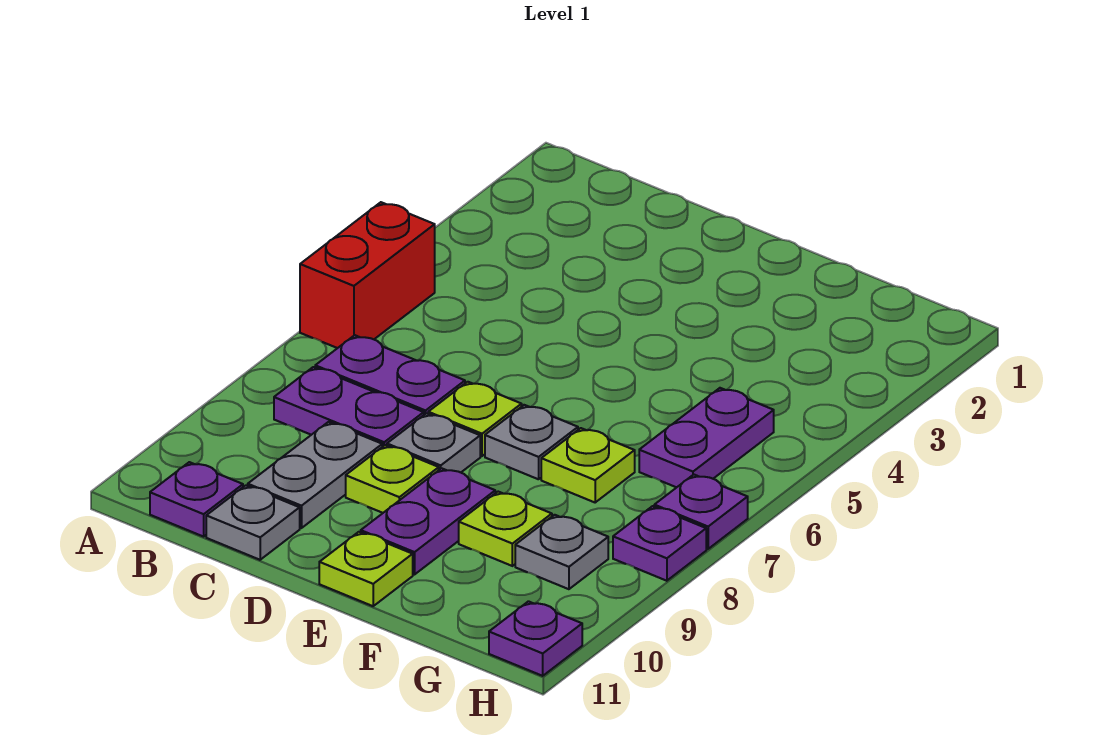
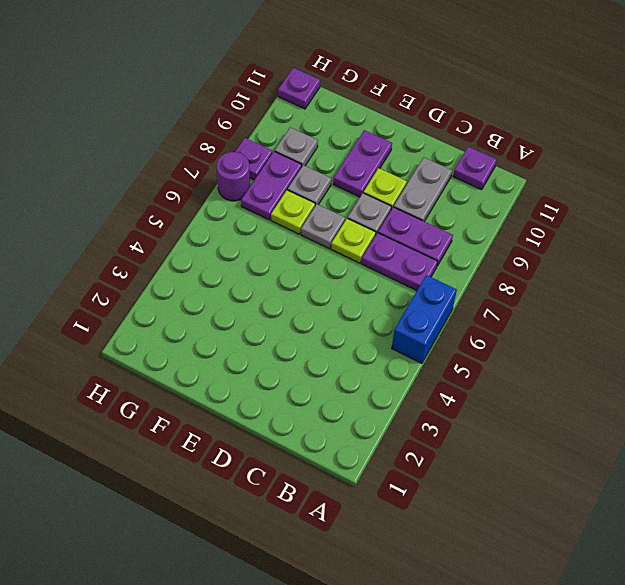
red brick A5:A6 level 1 -> blue brick A5:A6 level 1
grey plate C11 level 1 -> grey plate F8 level 1
lime plate E11 level 1 -> none
lime plate F9 level 1 -> none
purple plate G5:G6 level 1 -> purple plate G7:G8 level 1
purple plate H7 level 1 -> purple round brick H7 level 1

